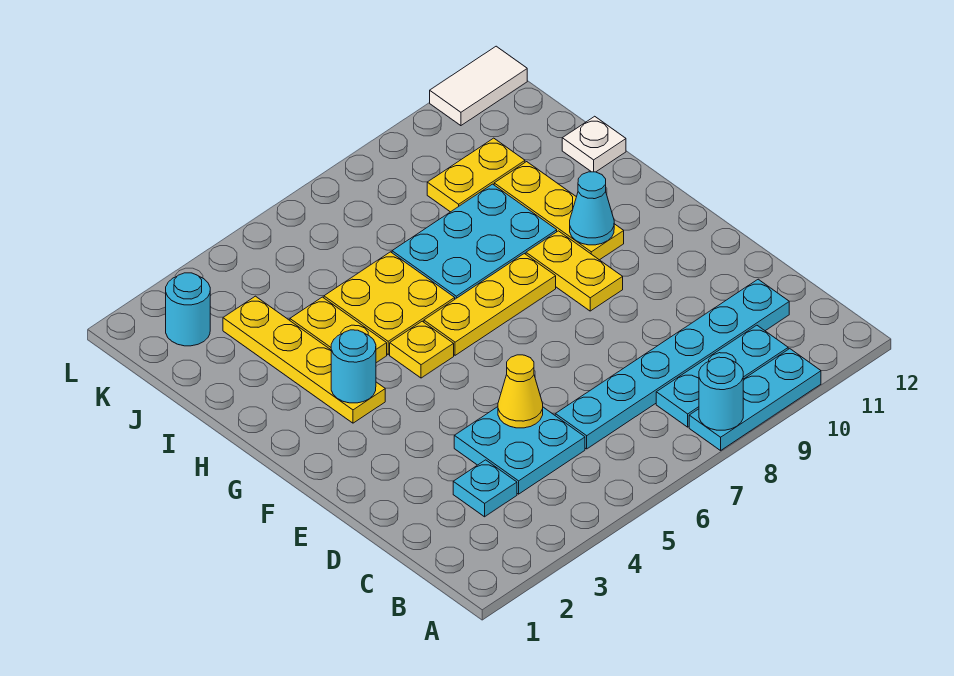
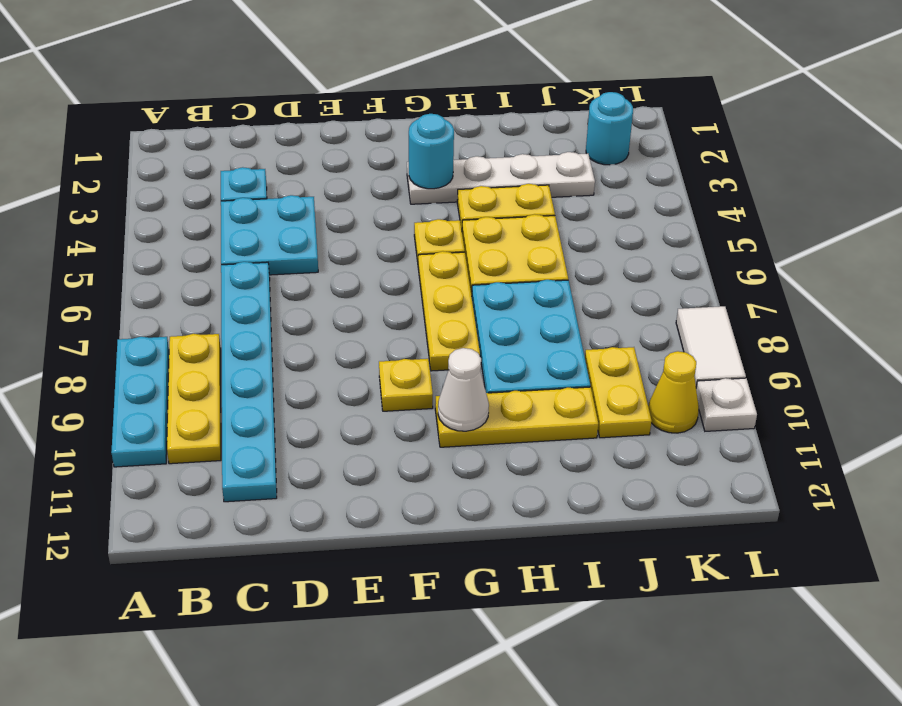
cyan round brick A8 level 2 -> none
cyan plate B8:B10 level 1 -> yellow plate B8:B10 level 1
yellow cone D5 level 2 -> yellow cone K10 level 1
yellow plate F9:G9 level 1 -> yellow plate F9 level 1
yellow plate G3:J3 level 1 -> white plate G3:J3 level 1
cyan cone G10 level 2 -> white cone G10 level 2
white plate I12 level 1 -> white plate L10 level 1
white tile L11:L12 level 1 -> white tile L8:L9 level 1

